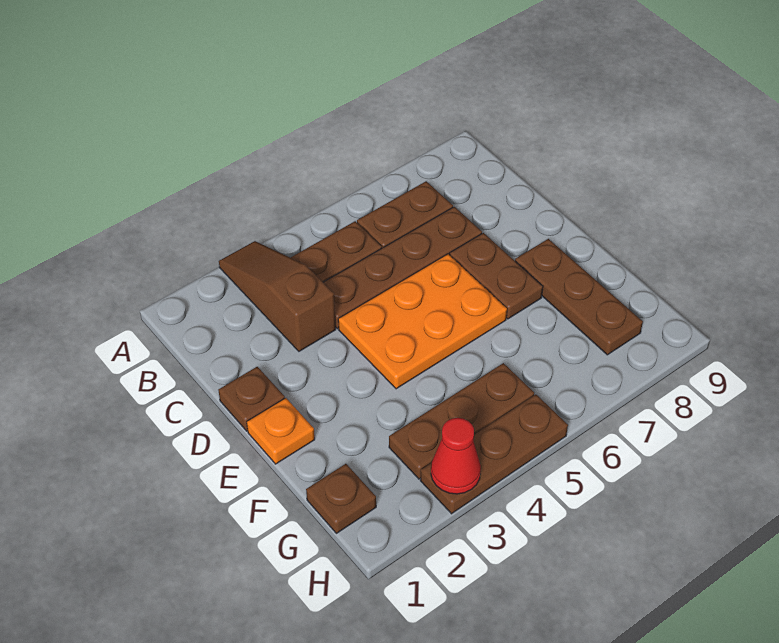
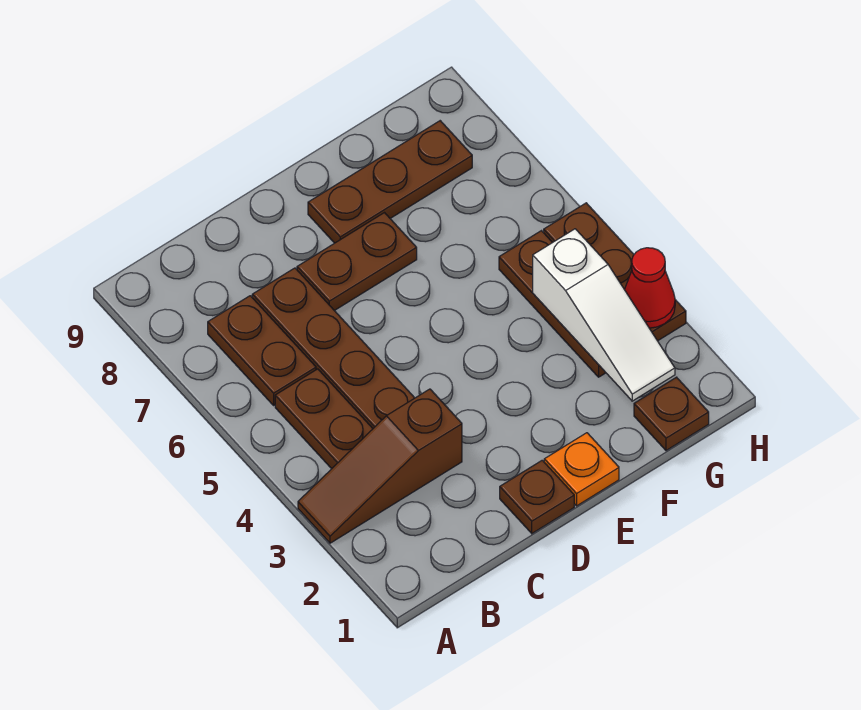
orange plate D4:E6 level 1 -> none
none -> white slope G2:G4 level 2 top 4

